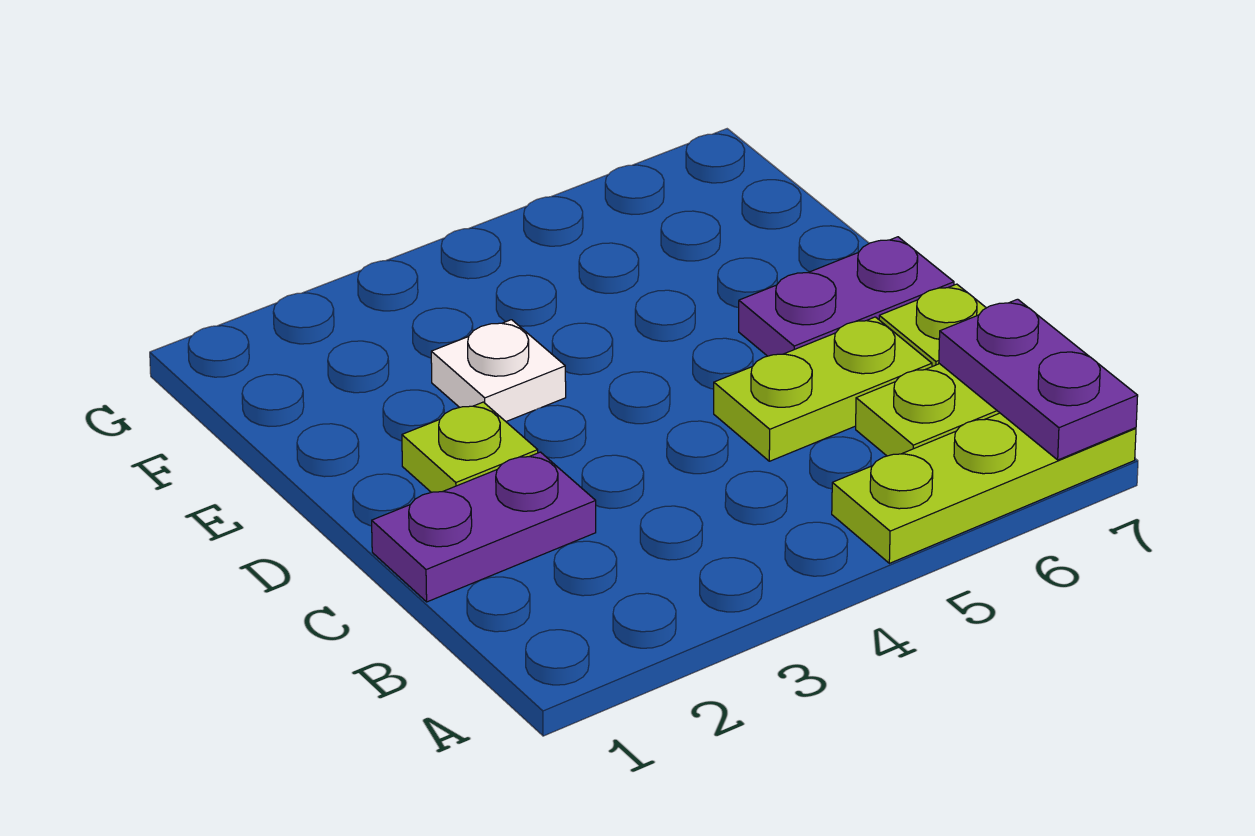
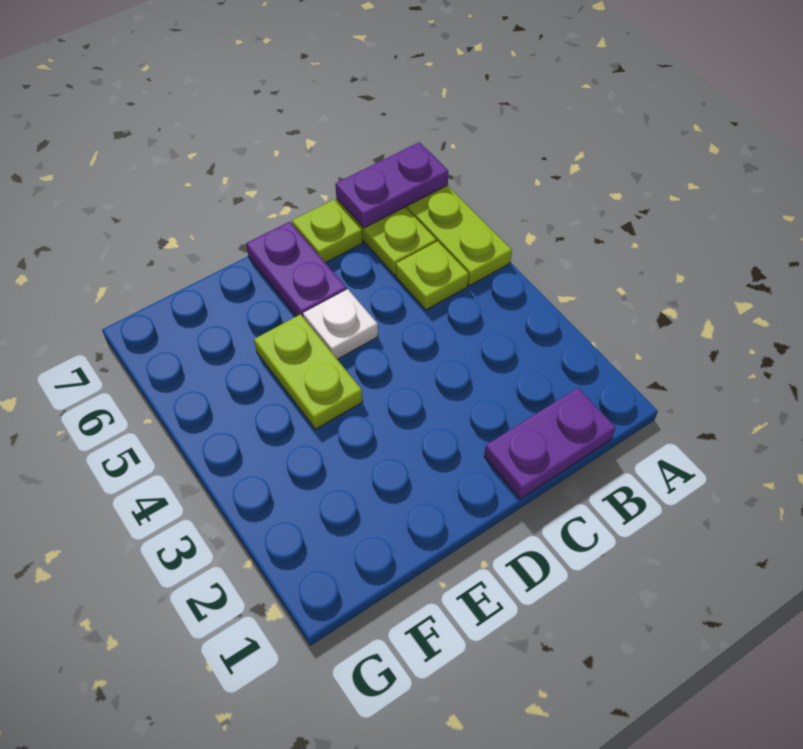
purple plate C1:C2 level 1 -> purple plate B1:C1 level 1
lime plate C5:C6 level 1 -> lime plate E4:E5 level 1
lime plate D2 level 1 -> lime plate B5 level 1
white plate E3 level 1 -> white plate D5 level 1

